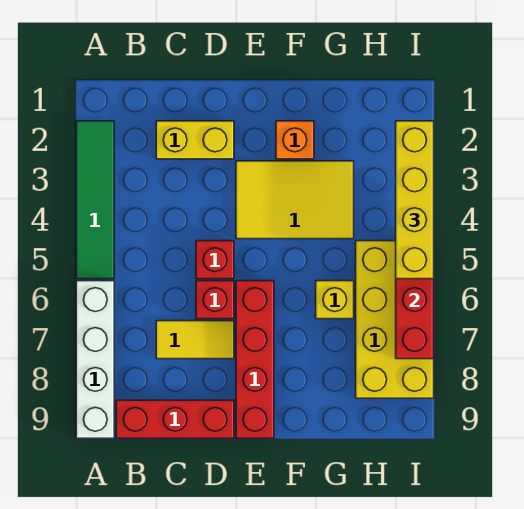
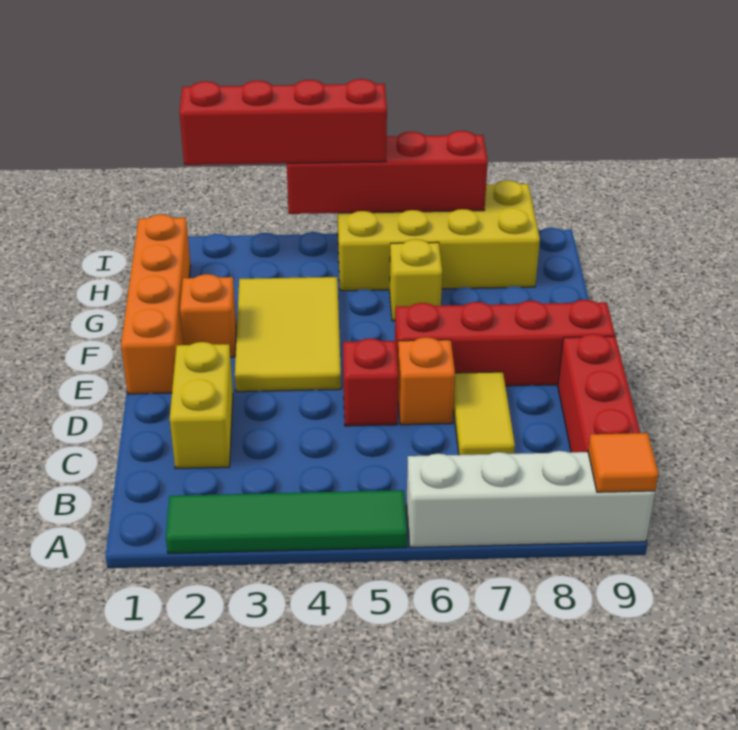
none -> orange tile A9 level 2
red brick D6 level 1 -> orange brick D6 level 1
none -> orange brick E1:H1 level 1
yellow brick I2:I5 level 3 -> red brick I2:I5 level 3

